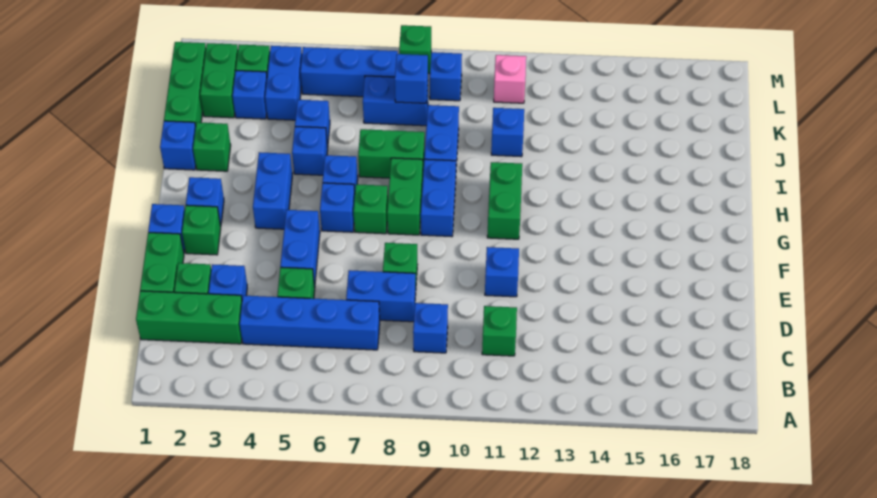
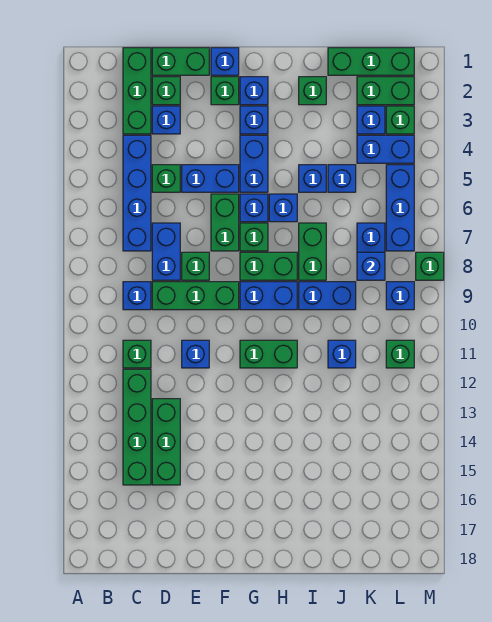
none -> green brick C12:C15 level 1
none -> green brick D9:F9 level 1
none -> green brick D13:D15 level 1
none -> green brick F6:F7 level 1
blue brick G4:H4 level 1 -> blue brick G4:G5 level 1
blue brick I1 level 1 -> blue brick G3 level 1
pink brick L11 level 1 -> green brick L11 level 1

